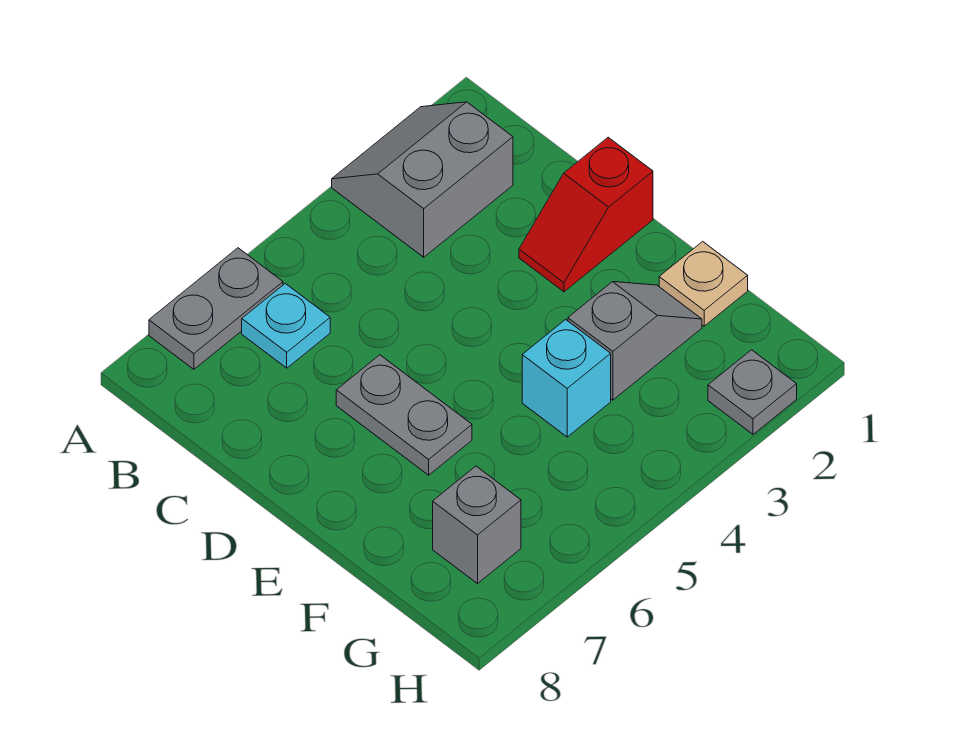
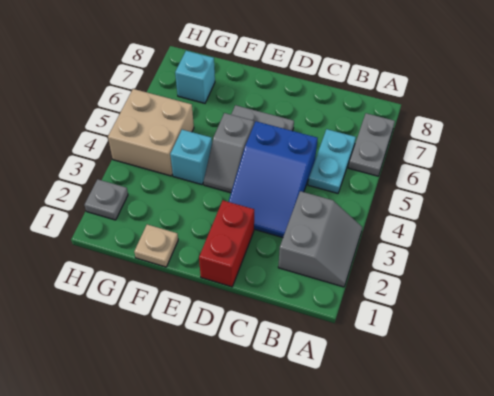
cyan plate B6 level 1 -> cyan plate B5:B6 level 1
none -> blue slope C3:D5 level 1 top 5
red slope D1:D2 level 1 top 1 -> red brick D1:D2 level 1
grey slope F2:F3 level 1 top 3 -> grey slope E4:E5 level 1 top 5
none -> tan brick G4:H5 level 1
grey brick G7 level 1 -> cyan brick G7 level 1

